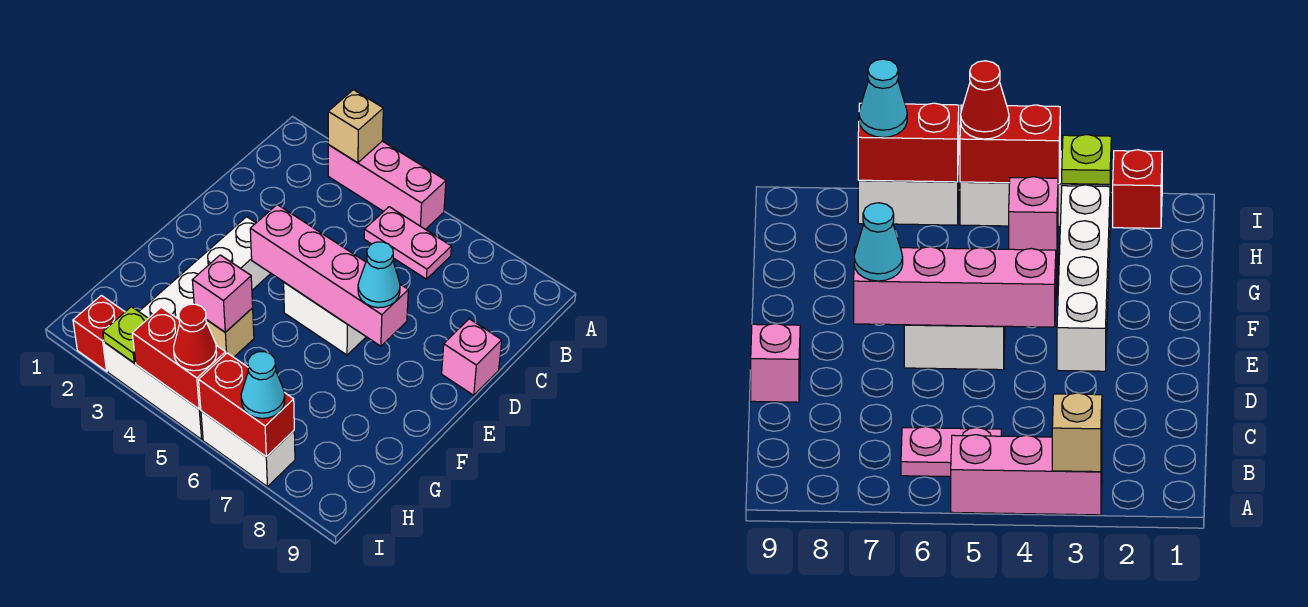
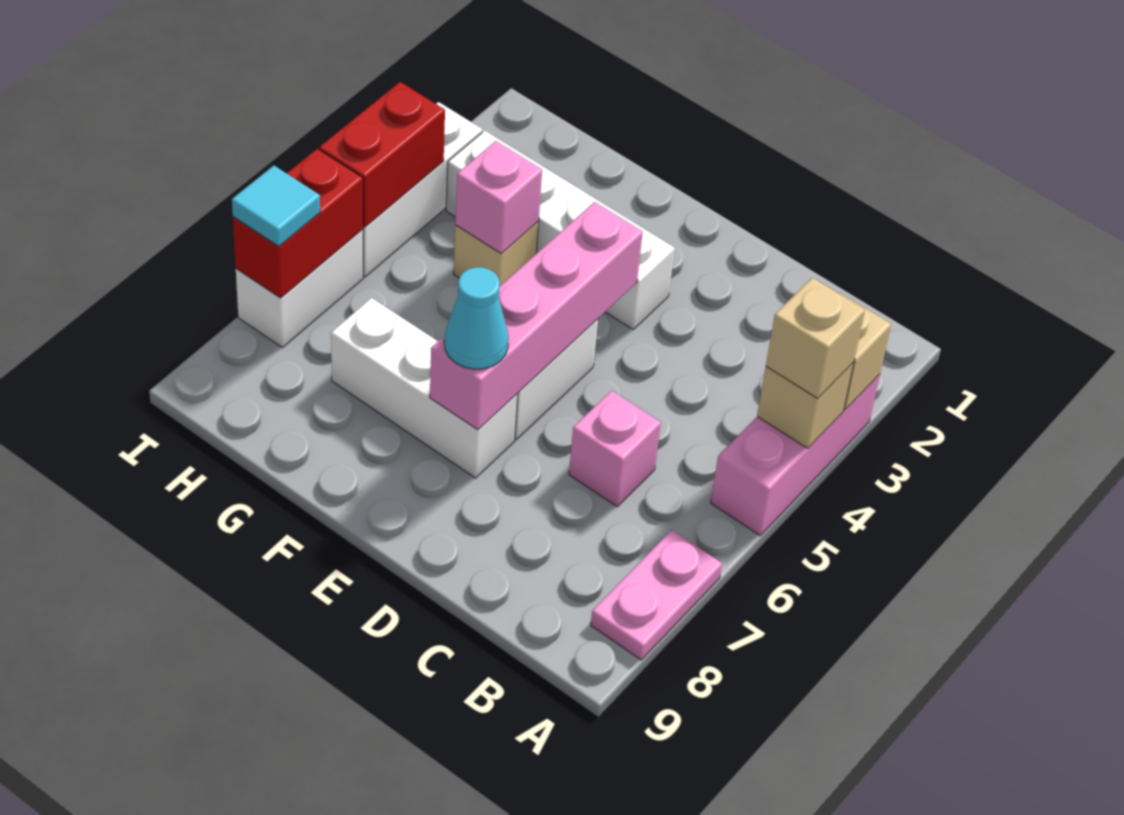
none -> tan brick A4 level 2
none -> tan brick A4 level 3
pink plate B5:B6 level 1 -> pink plate A7:A8 level 1
pink brick D9 level 1 -> pink brick C6 level 1
none -> white brick E7:G7 level 1
red brick I2 level 1 -> none
lime plate I3 level 2 -> none
red cone I5 level 3 -> none
cyan cone I7 level 3 -> cyan tile I7 level 3

